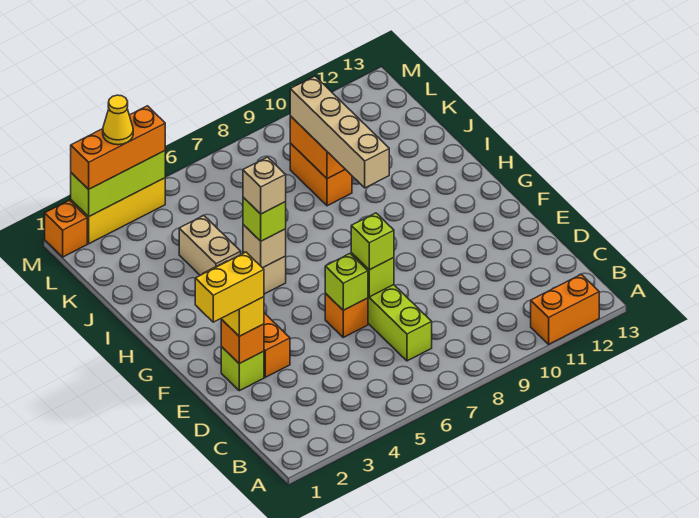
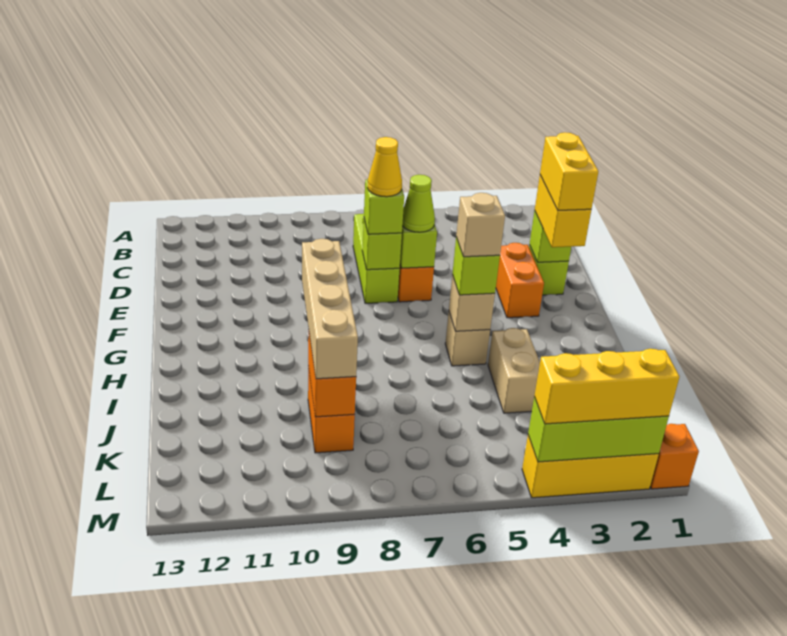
orange brick A11:A12 level 1 -> none
yellow brick E1:E2 level 4 -> yellow brick E2:F2 level 4
orange brick E2 level 2 -> lime brick E2 level 2
none -> lime cone E6 level 3
orange brick M2:M4 level 3 -> yellow brick M2:M4 level 3
yellow cone M3 level 4 -> yellow cone E7 level 4

